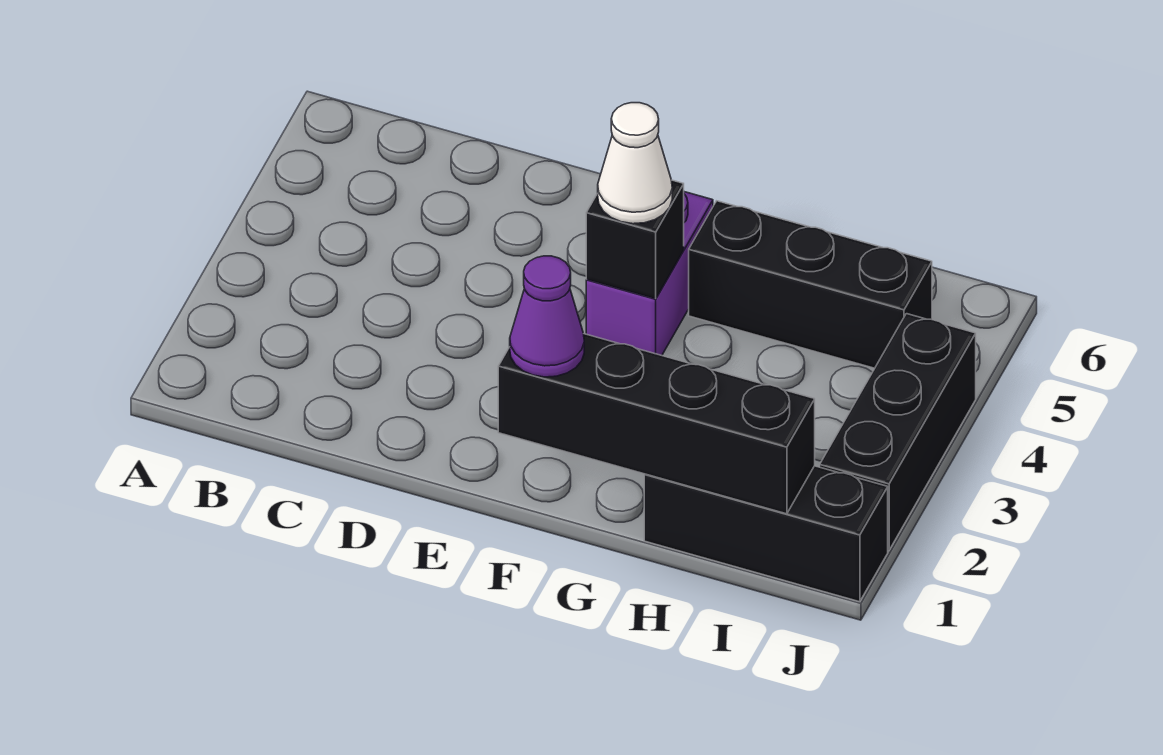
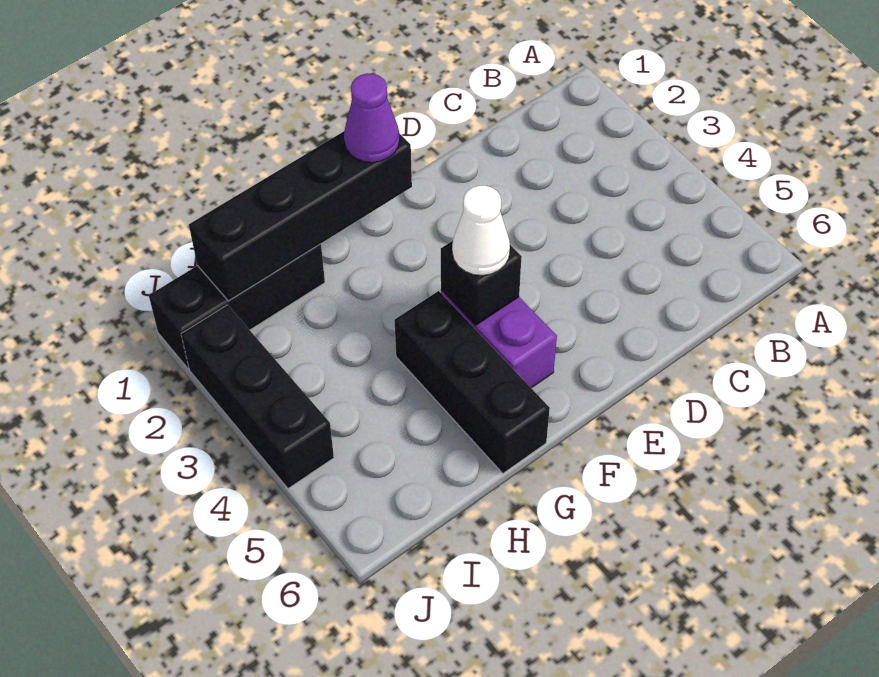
black brick G5:I5 level 1 -> black brick G4:G6 level 1

